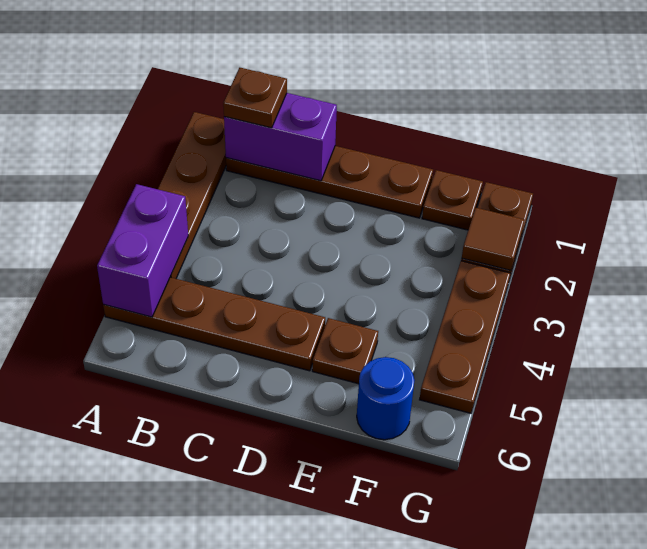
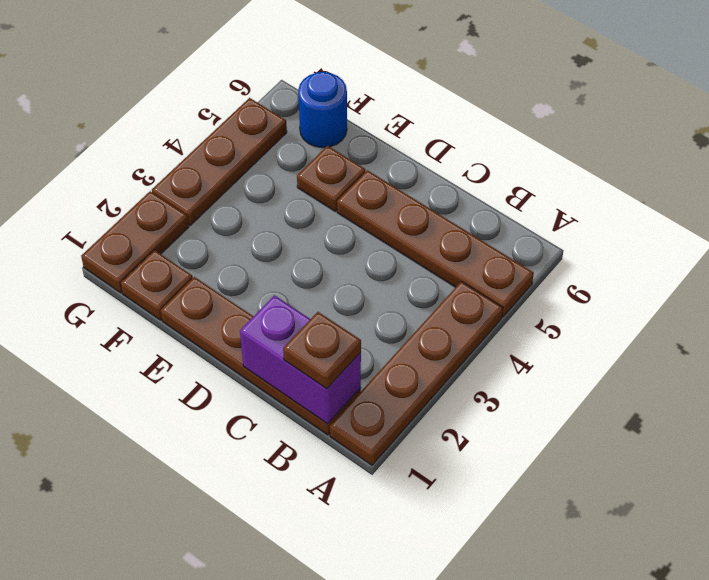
purple brick A4:A5 level 2 -> none
brown tile G2 level 2 -> none

